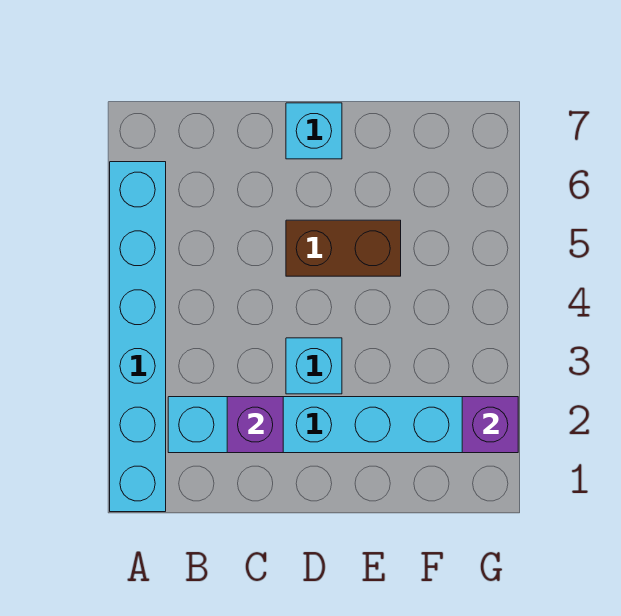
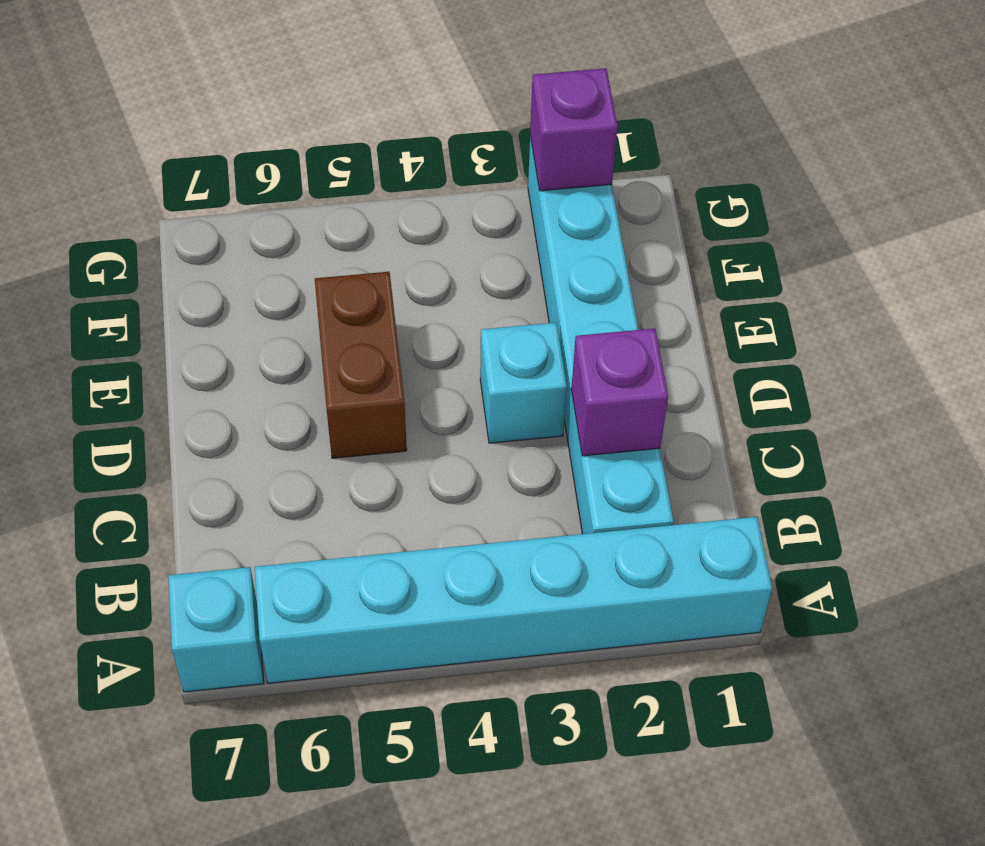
cyan brick D7 level 1 -> cyan brick A7 level 1

